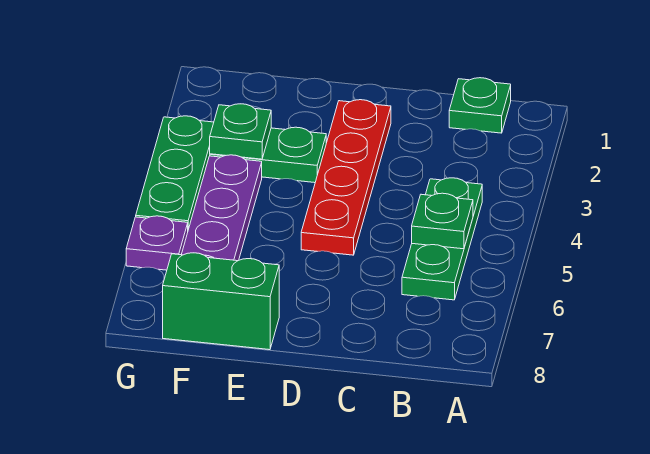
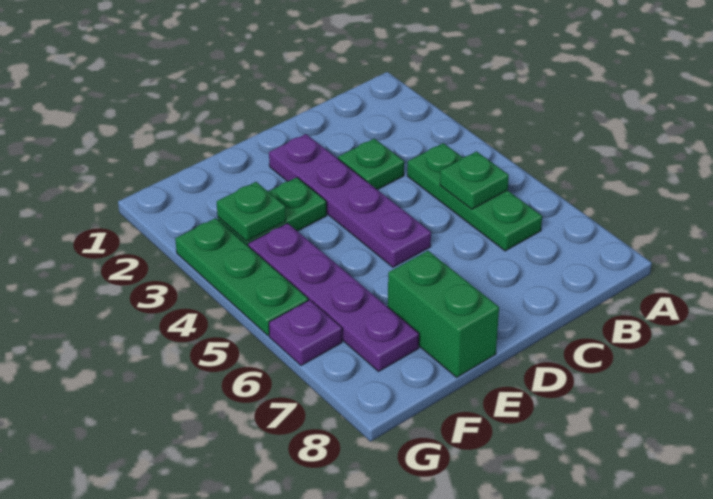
green plate B1 level 1 -> green plate C3 level 1
red plate D2:D5 level 1 -> purple plate D2:D5 level 1
green brick E8:F8 level 1 -> green brick E7:E8 level 1

